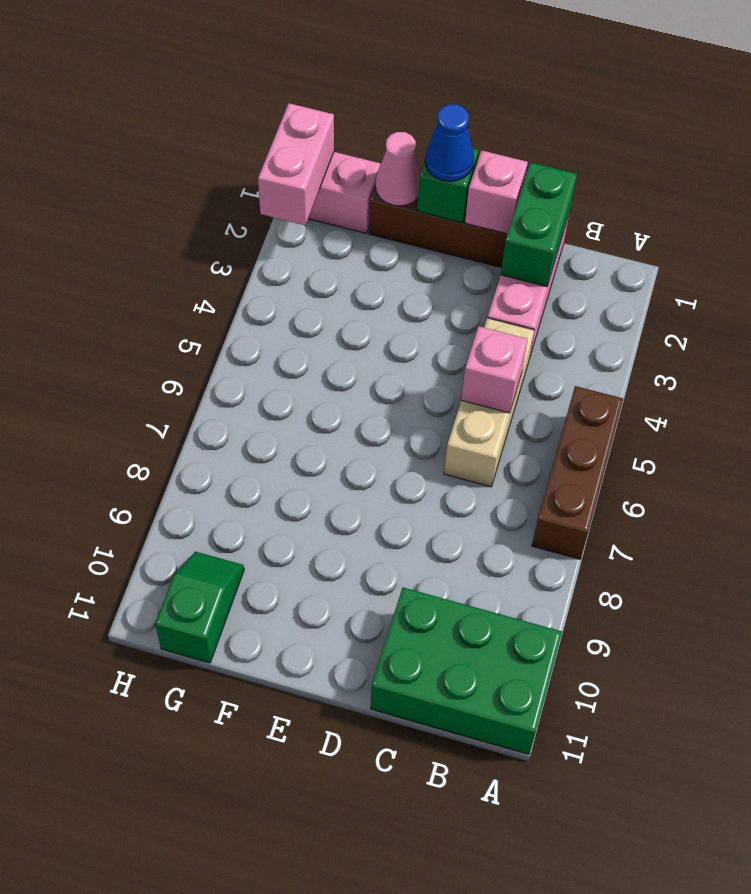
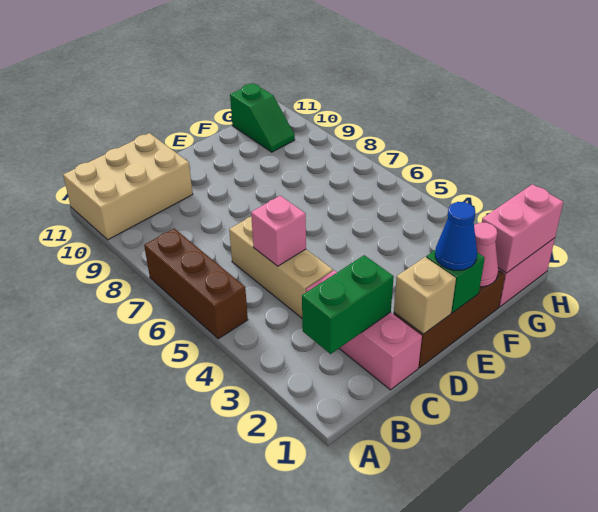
green brick A10:C11 level 1 -> tan brick A10:C11 level 1
green brick C1:C2 level 2 -> green brick B2:C2 level 2
pink brick D1 level 2 -> tan brick D1 level 2
pink brick H1:H2 level 2 -> pink brick G1:H1 level 2

